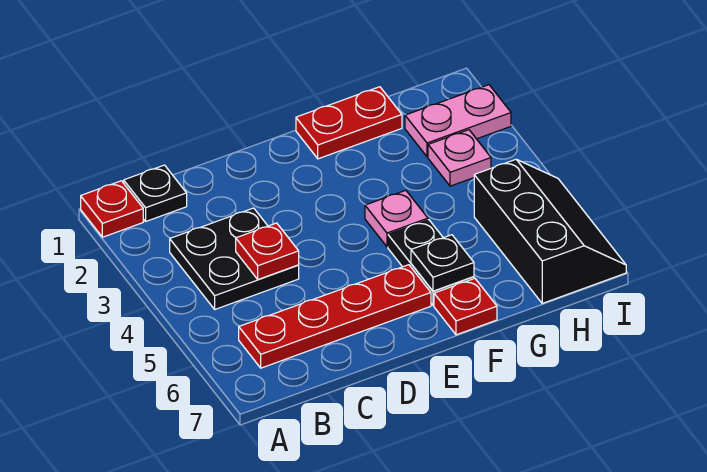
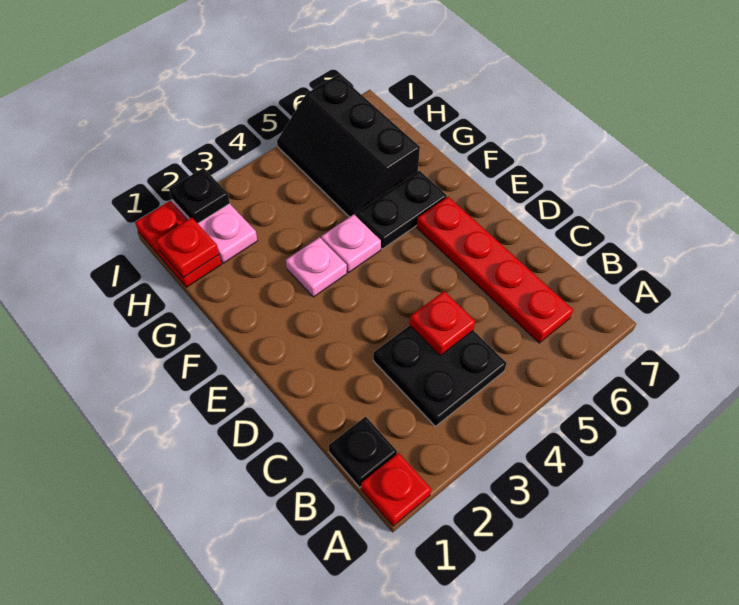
red plate F1:G1 level 1 -> red plate H1:I1 level 1
black plate F6 level 2 -> black plate I2 level 2
red plate F7 level 1 -> red plate H1 level 2
pink plate H3 level 1 -> pink plate F3 level 1
black slope H5:I7 level 1 top H -> black slope G5:I6 level 1 top 6

